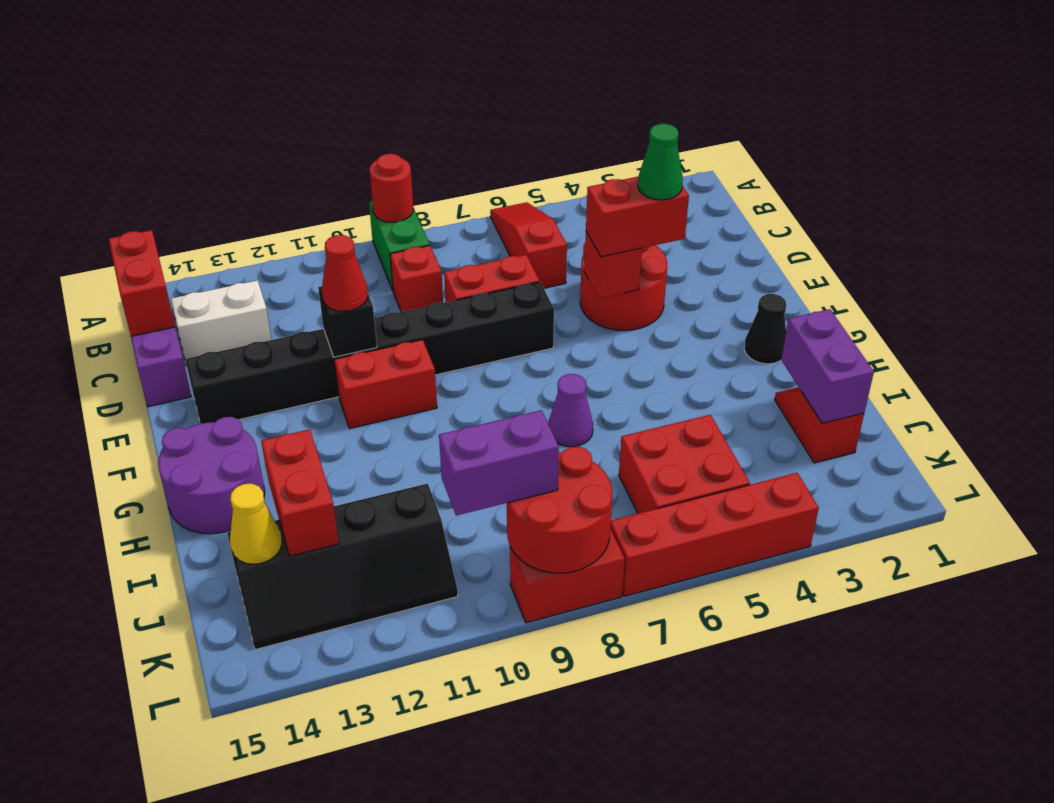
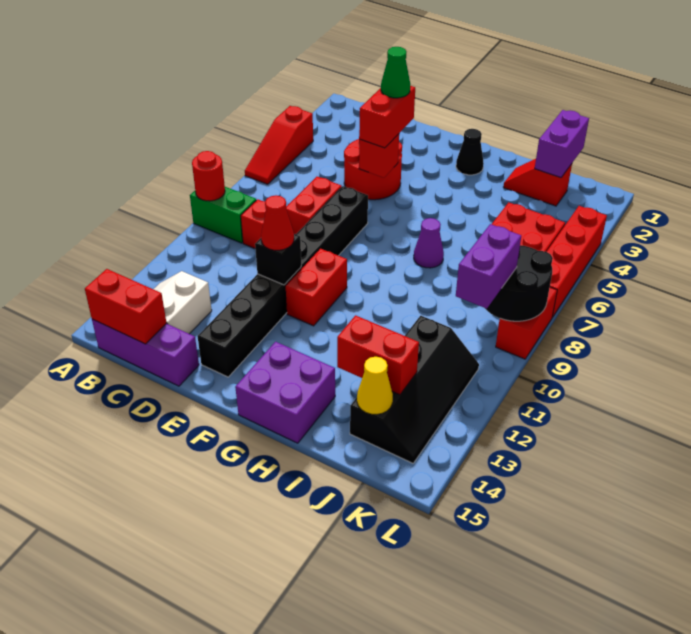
red slope A6:C6 level 1 top C -> red slope A4:A6 level 1 top 4
purple round brick G14:H15 level 1 -> purple brick G14:H15 level 1
purple brick I2:J2 level 2 -> purple brick J1:J2 level 2
red round brick K8:L9 level 2 -> black round brick K8:L9 level 2

